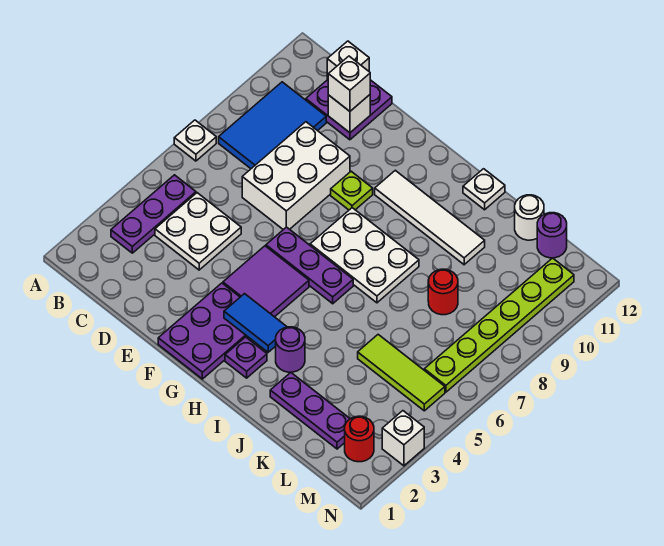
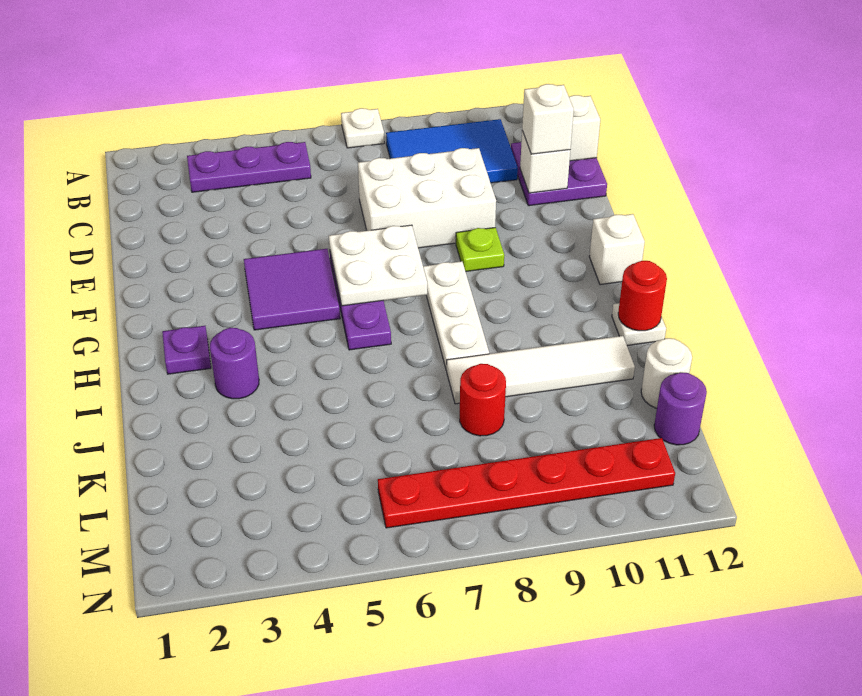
white plate C4:D5 level 1 -> white plate F6:G7 level 2
purple plate F1:G3 level 1 -> none
blue tile G3:H3 level 2 -> none
white plate G7:I8 level 1 -> white plate G8:I8 level 1
white tile G10:J10 level 1 -> white tile J8:J11 level 1
purple plate J2:L2 level 1 -> none
lime tile K5:M5 level 1 -> none
red round brick M2 level 1 -> red round brick I12 level 2
lime plate M6:M11 level 1 -> red plate M6:M11 level 1
white brick N3 level 1 -> white brick G12 level 1

